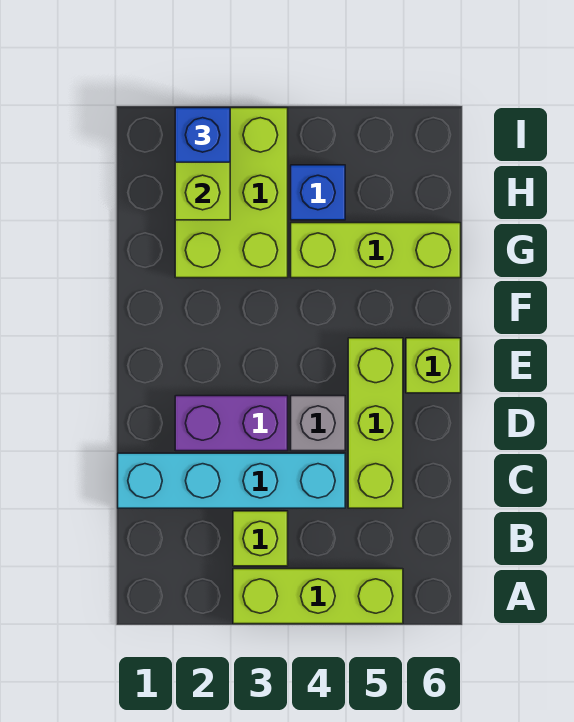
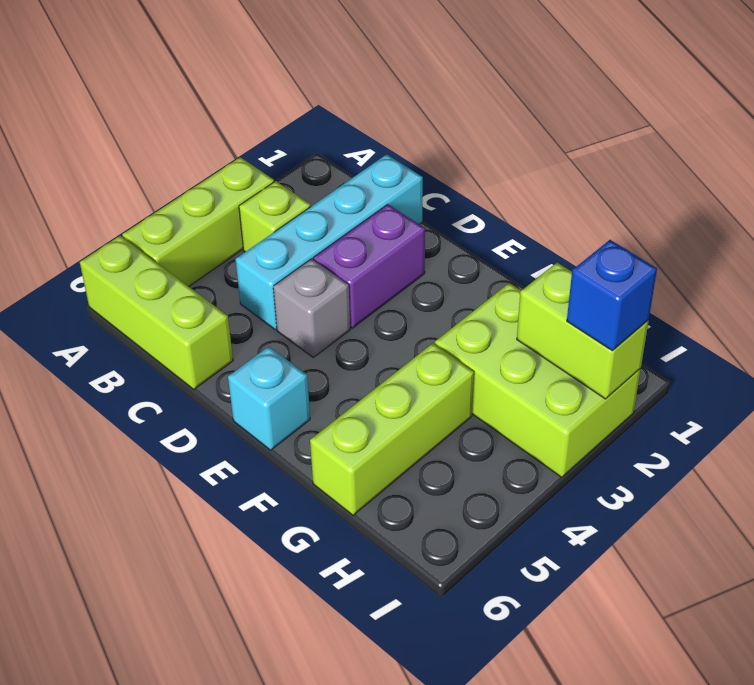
lime brick C5:E5 level 1 -> lime brick A6:C6 level 1
lime brick E6 level 1 -> cyan brick E6 level 1
blue brick H4 level 1 -> none

